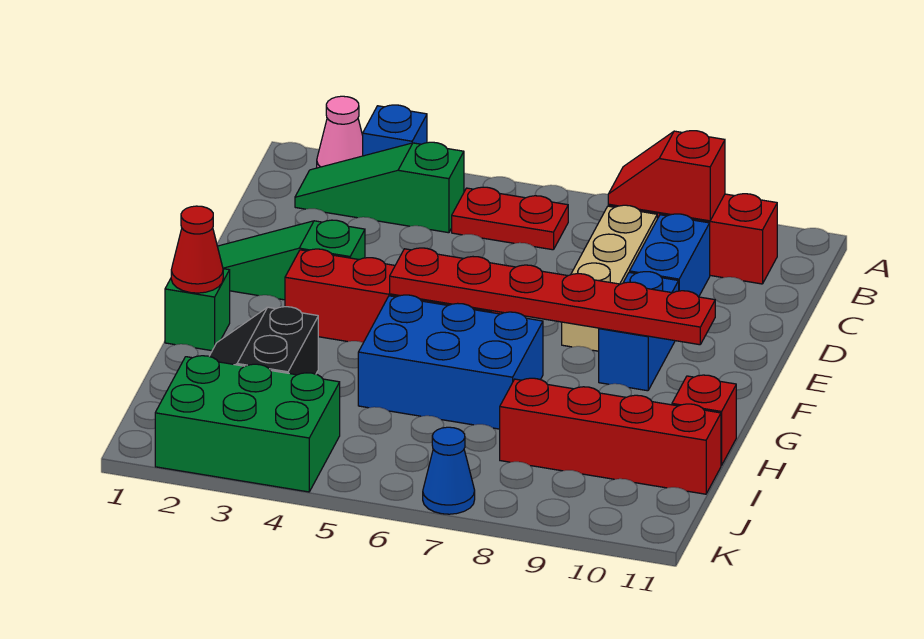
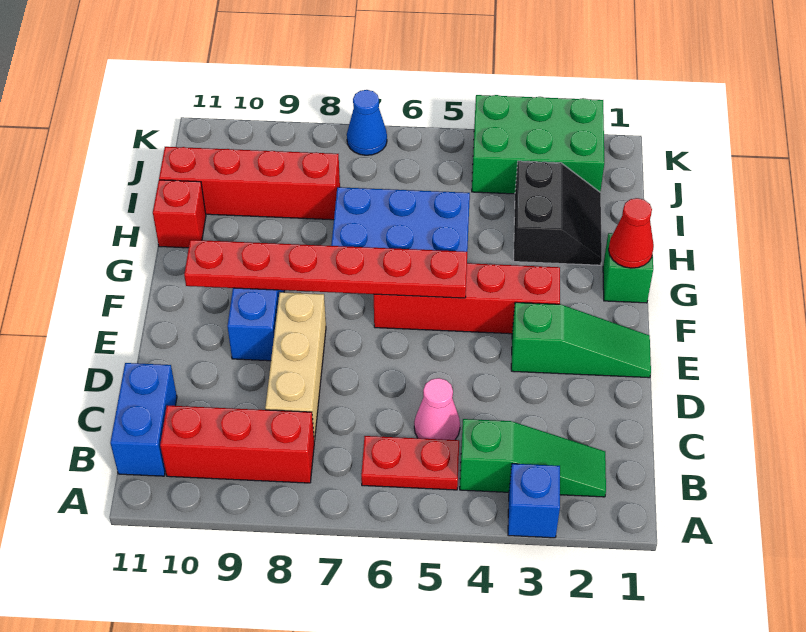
pink cone A2 level 1 -> pink cone C5 level 1
red slope B8:B9 level 2 top 9 -> none
blue brick C9:D9 level 1 -> blue brick B11:C11 level 1

